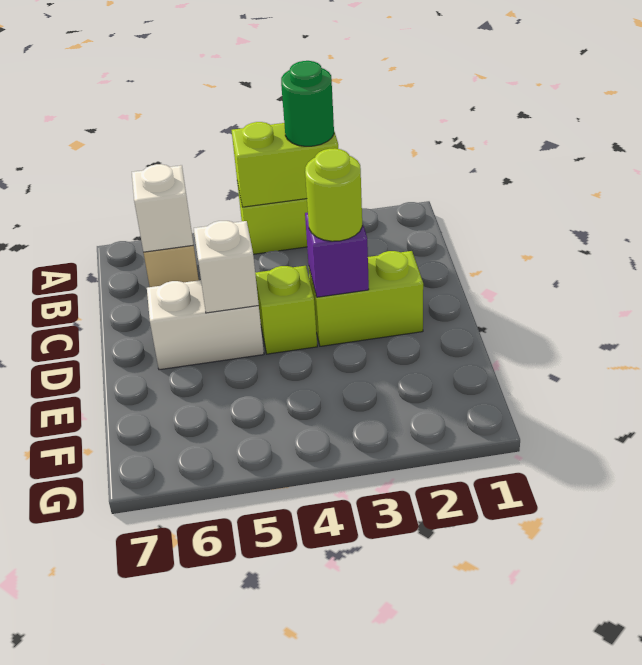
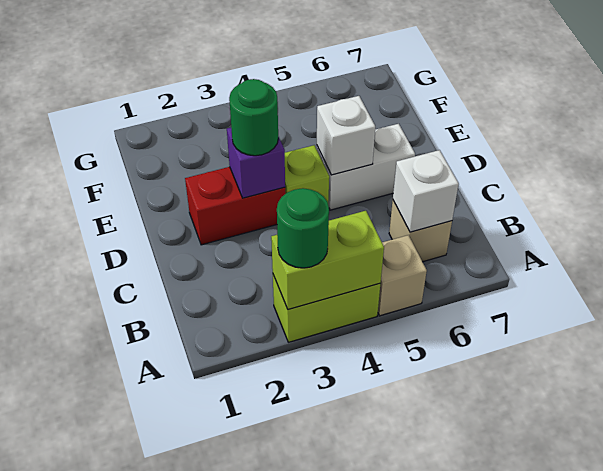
none -> tan brick A5 level 1
lime brick D2:D3 level 1 -> red brick D2:D3 level 1
lime round brick D3 level 3 -> green round brick D3 level 3

